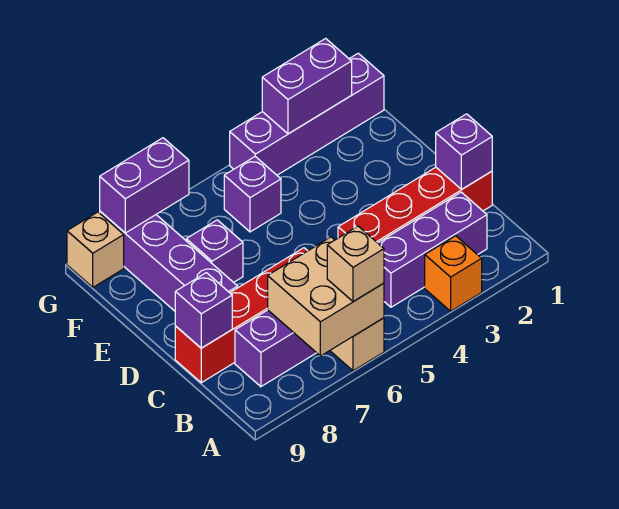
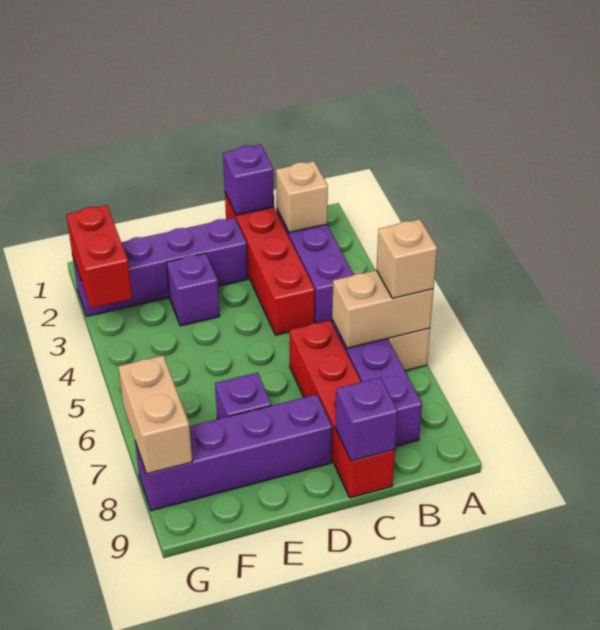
orange brick A3 level 1 -> none
tan brick A6:B7 level 2 -> tan brick A6:B6 level 2
purple brick F5 level 1 -> purple brick E3 level 1
purple brick G1:G4 level 1 -> purple brick D2:G2 level 1
purple brick G2:G3 level 2 -> red brick G2:G3 level 2
purple brick G7:G8 level 2 -> tan brick G7:G8 level 2
tan brick G9 level 1 -> tan brick B2 level 2

